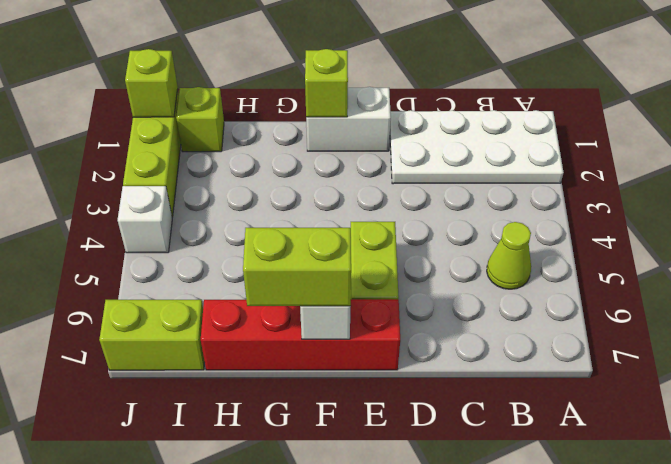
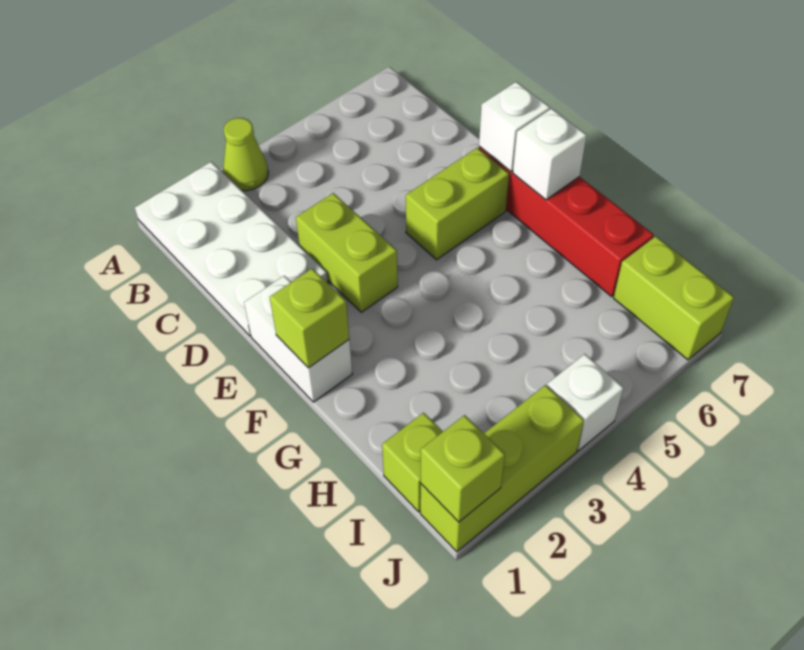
lime cone B5 level 1 -> lime cone A3 level 1
none -> white brick E7 level 2
lime brick F7:G7 level 3 -> lime brick D3:E3 level 1

